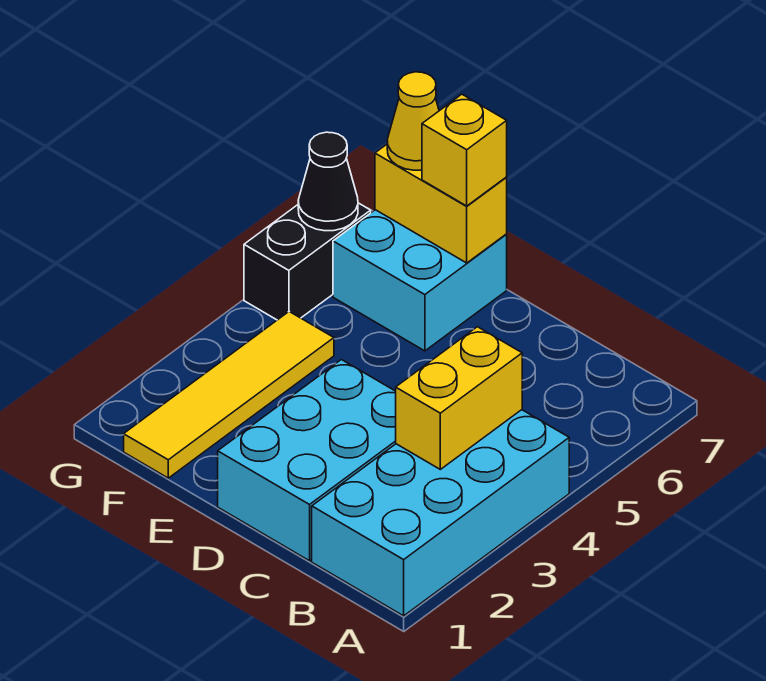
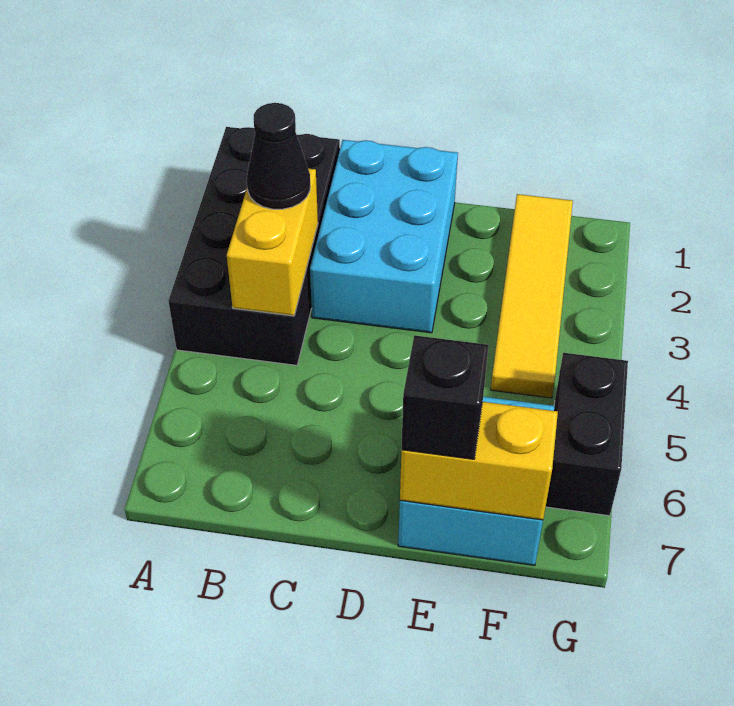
cyan brick A1:B4 level 1 -> black brick A1:B4 level 1
yellow brick E7 level 3 -> black brick E7 level 3
yellow cone F7 level 3 -> none
black cone G6 level 2 -> black cone B3 level 3

